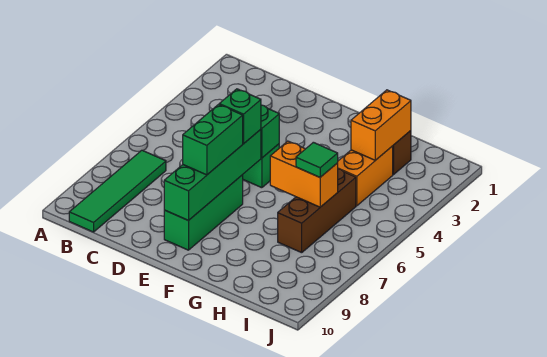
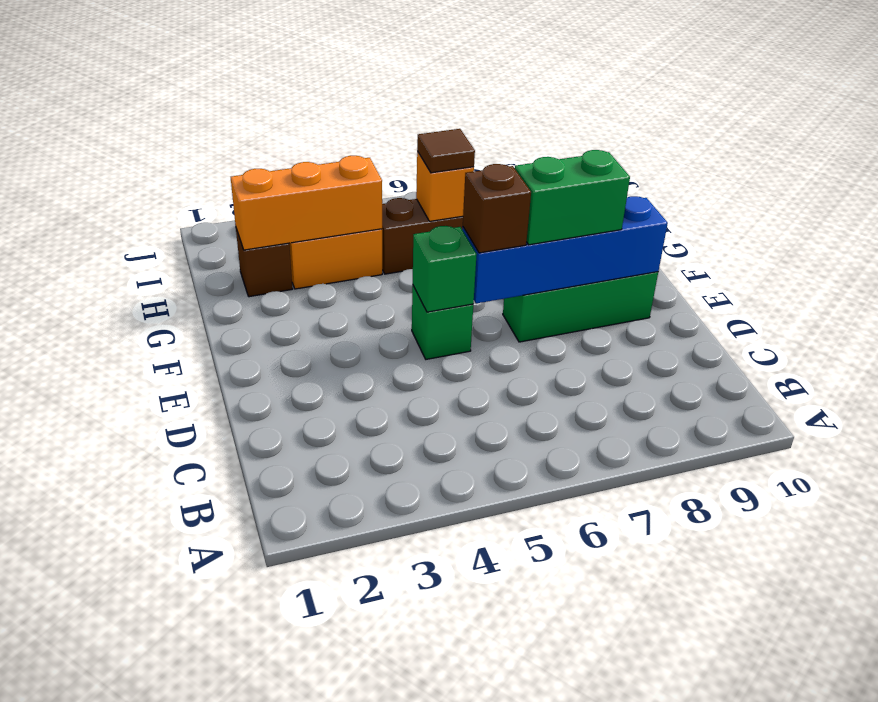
green tile B7:B10 level 1 -> none
green brick E6:E9 level 2 -> blue brick E6:E9 level 2
green brick E6 level 3 -> brown brick E6 level 3
orange brick G6:H6 level 2 -> orange brick H6 level 2
orange brick H2:H3 level 2 -> orange brick H2:H4 level 2
green tile H6 level 3 -> brown tile H6 level 3

